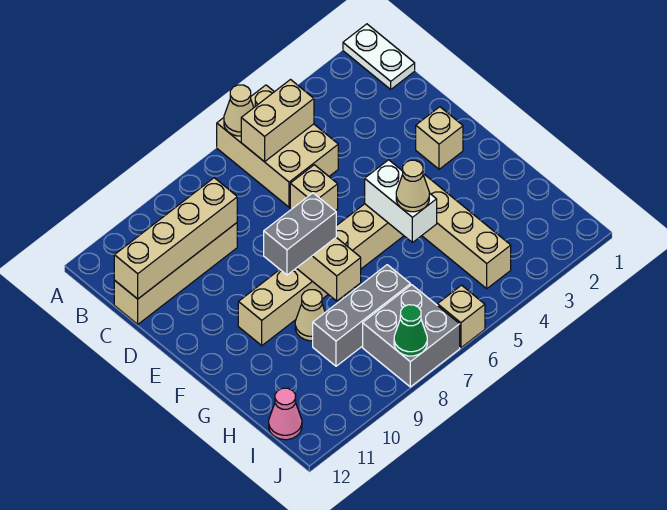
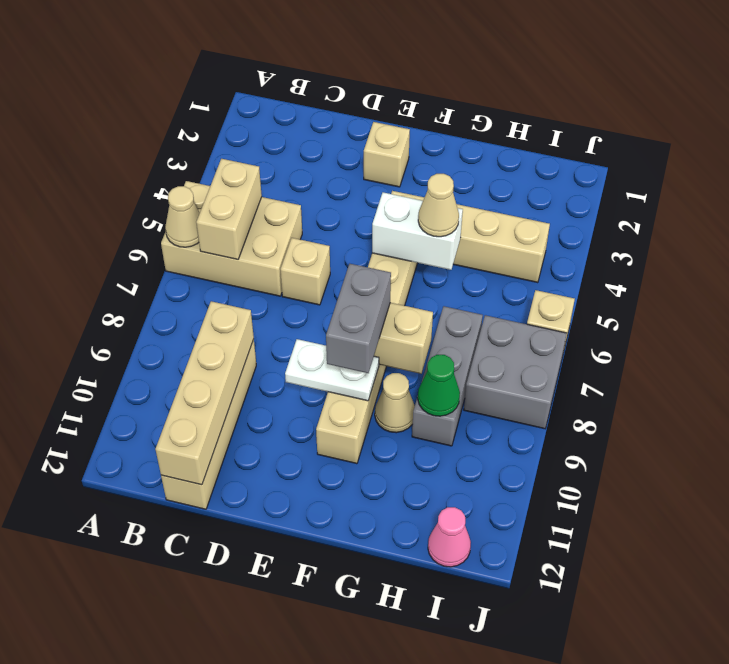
white plate A1:B1 level 1 -> white plate E9:F9 level 2
green cone J8 level 2 -> green cone H9 level 2

